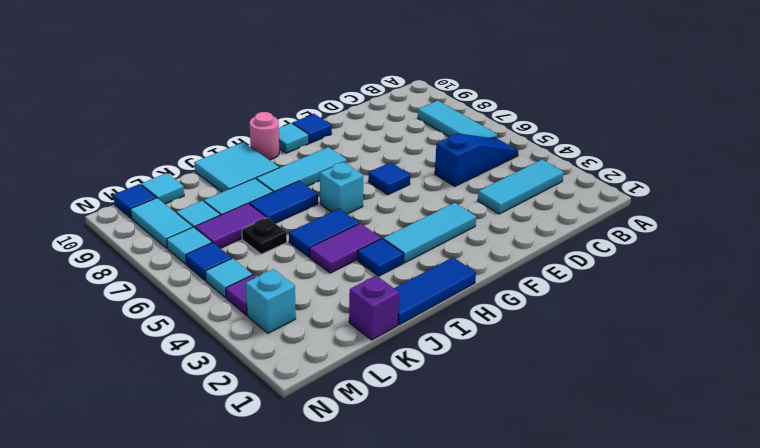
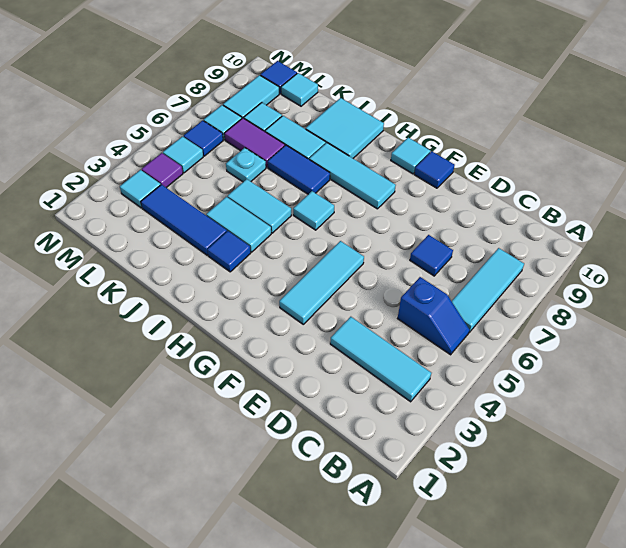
blue slope B5:D5 level 1 top D -> blue slope B5:C5 level 1 top C
cyan tile F3:H3 level 1 -> cyan tile F3:F5 level 1
blue tile F6 level 1 -> blue tile D7 level 1
blue tile H1:J1 level 1 -> blue tile J3:L3 level 1
cyan brick H6 level 1 -> cyan tile H6 level 1
pink round brick H10 level 1 -> none
purple tile I4:J4 level 1 -> cyan tile I4:J4 level 1
blue tile I5:J5 level 1 -> cyan tile I5:J5 level 1
purple brick K1 level 1 -> none
black plate K6 level 1 -> cyan plate K6 level 1
cyan brick M3 level 1 -> cyan tile M3 level 1

